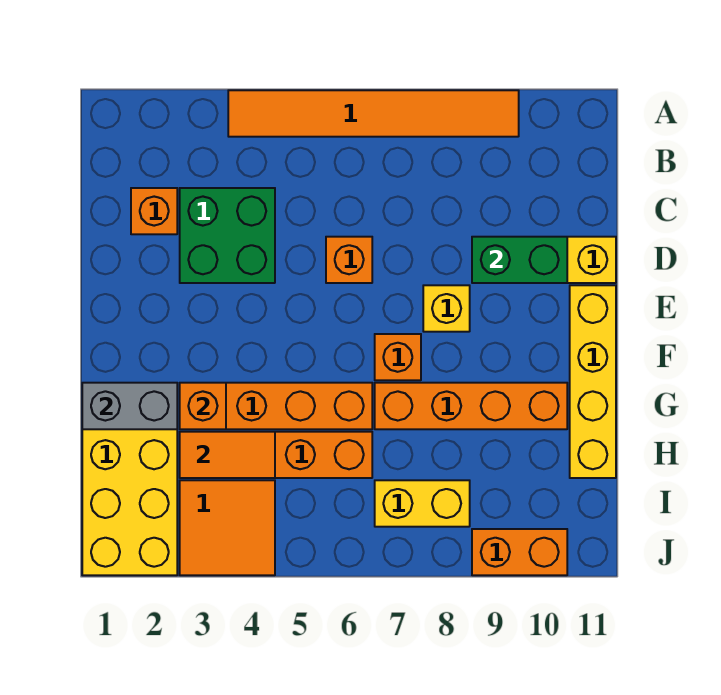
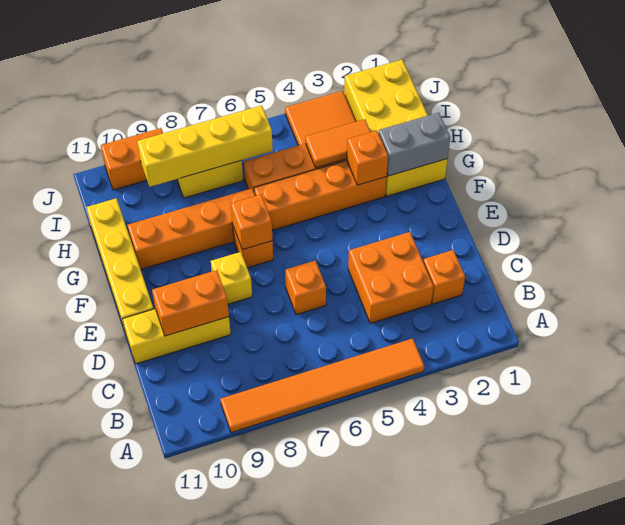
green brick C3:D4 level 1 -> orange brick C3:D4 level 1
green brick D9:D10 level 2 -> orange brick D9:D10 level 2
none -> orange brick F7 level 2
none -> yellow brick I6:I9 level 2

